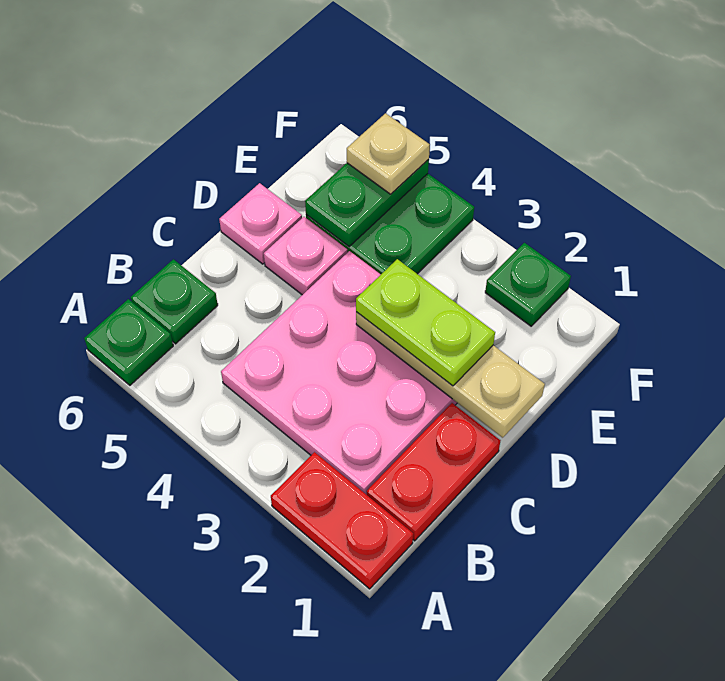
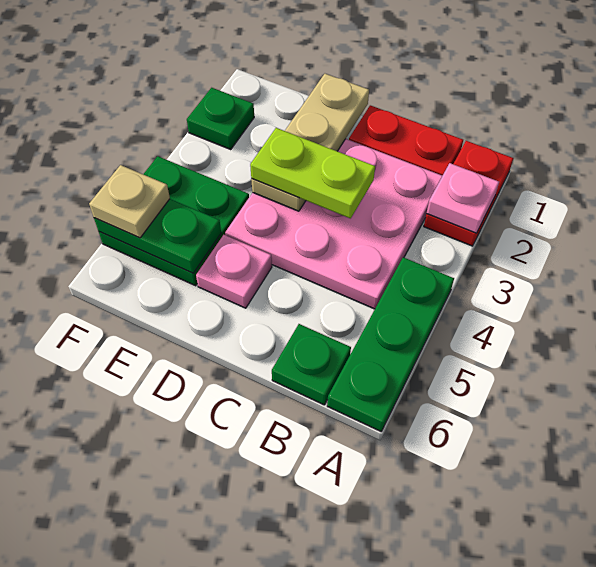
green plate A6 level 1 -> green plate A4:A6 level 1
lime plate D2:D3 level 3 -> lime plate C3:D3 level 3
pink plate D6 level 1 -> pink plate A2 level 2

